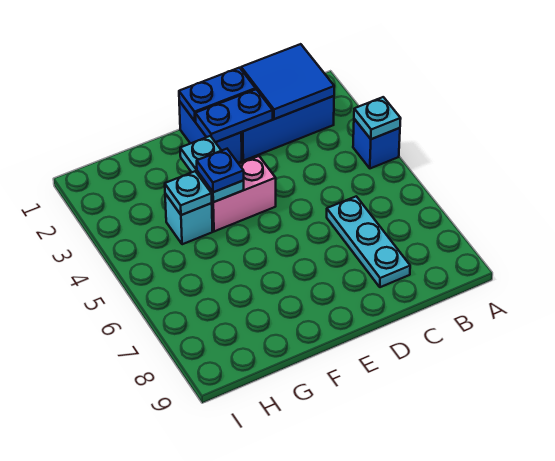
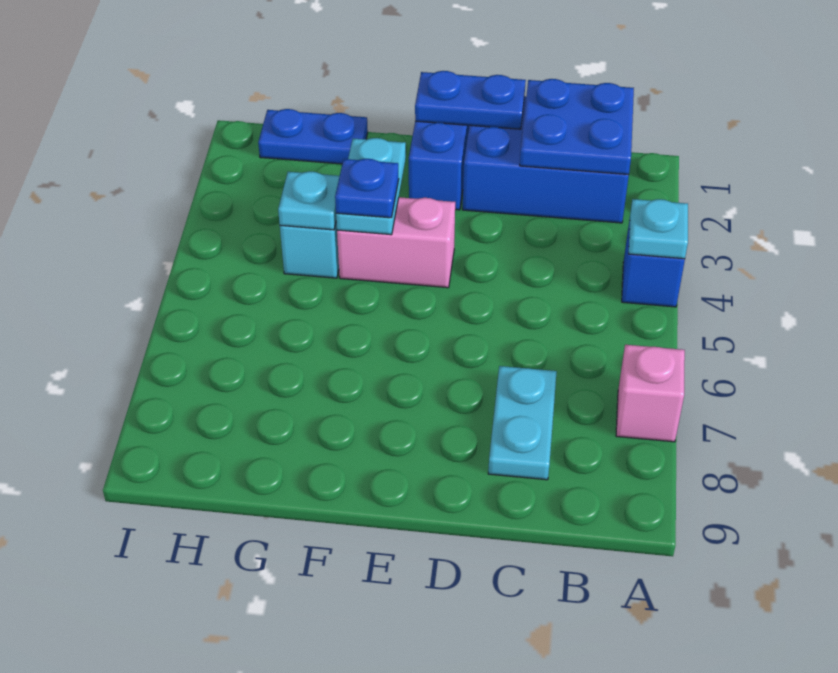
none -> pink brick A7 level 1
blue tile B1:C2 level 2 -> blue plate B1:C2 level 2
cyan plate C6:C8 level 1 -> cyan plate C7:C8 level 1
blue plate D2:E2 level 2 -> blue plate G1:H1 level 1

